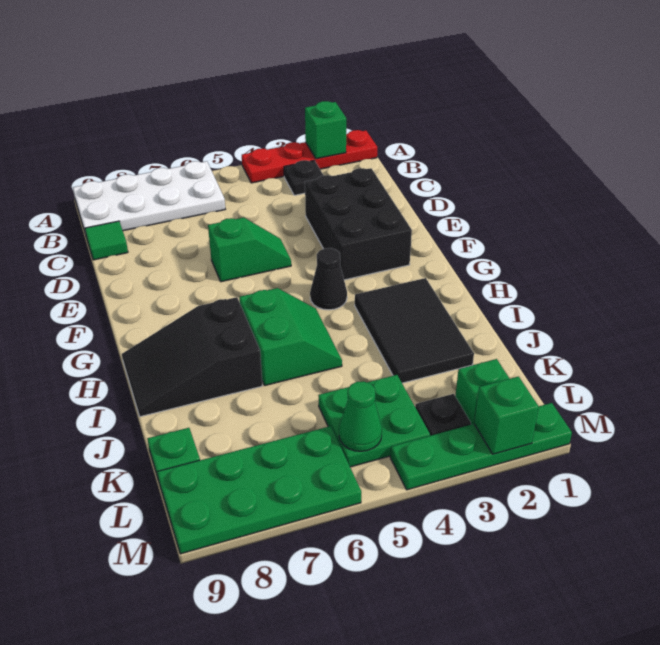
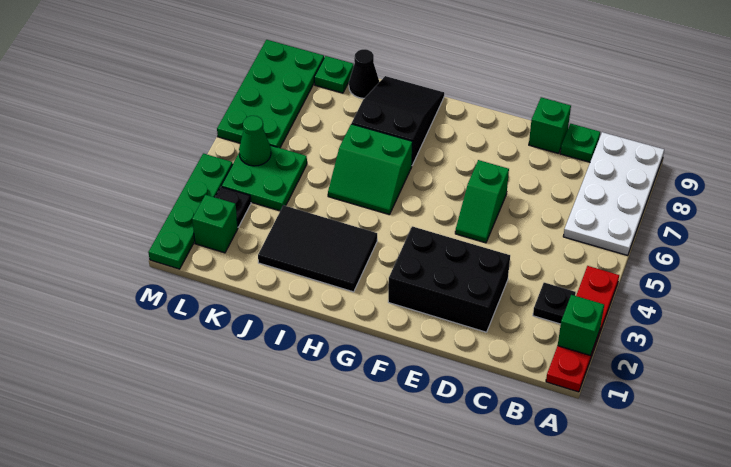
green tile C9 level 1 -> green plate C9 level 1
black cone G4 level 1 -> black cone J9 level 1
green brick M2 level 2 -> green brick D9 level 1

